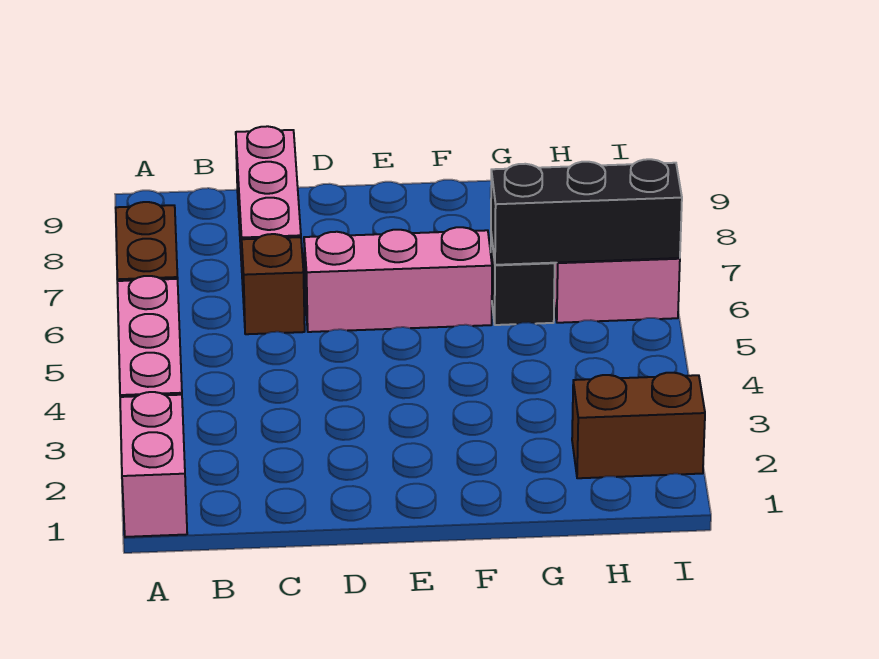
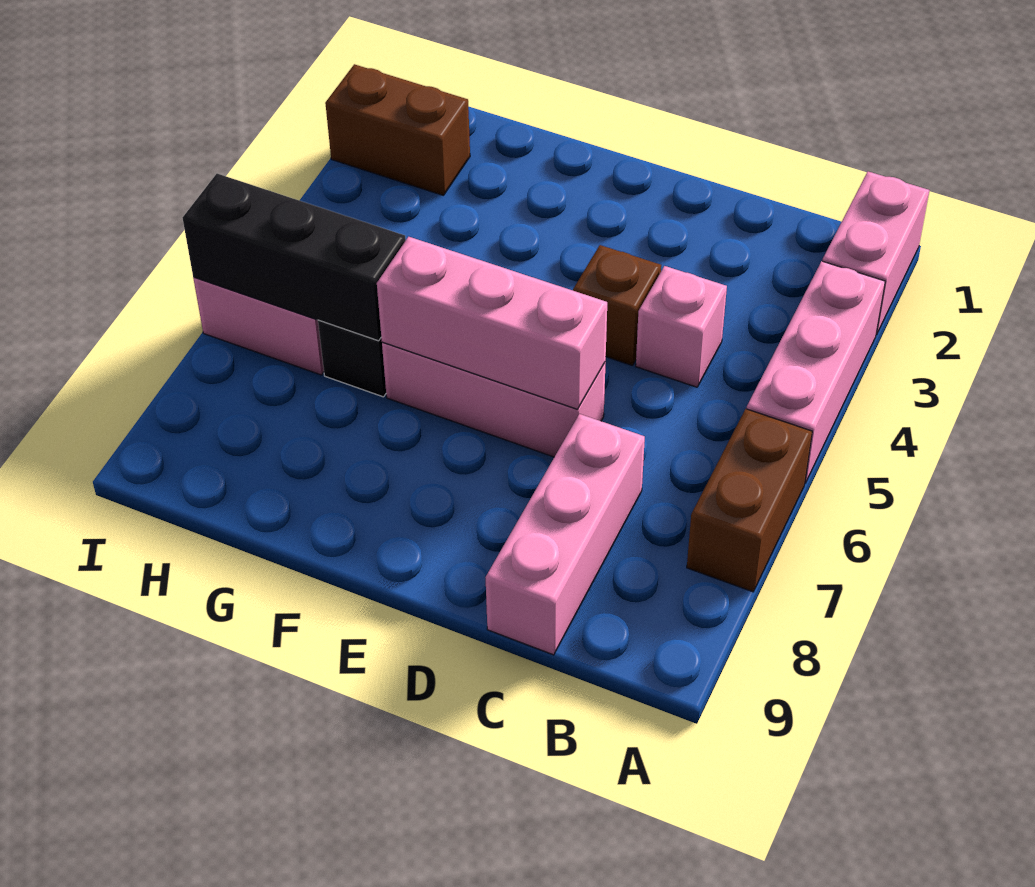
none -> pink brick C4 level 1
brown brick C6 level 1 -> brown brick D4 level 1
none -> pink brick D6:F6 level 2

